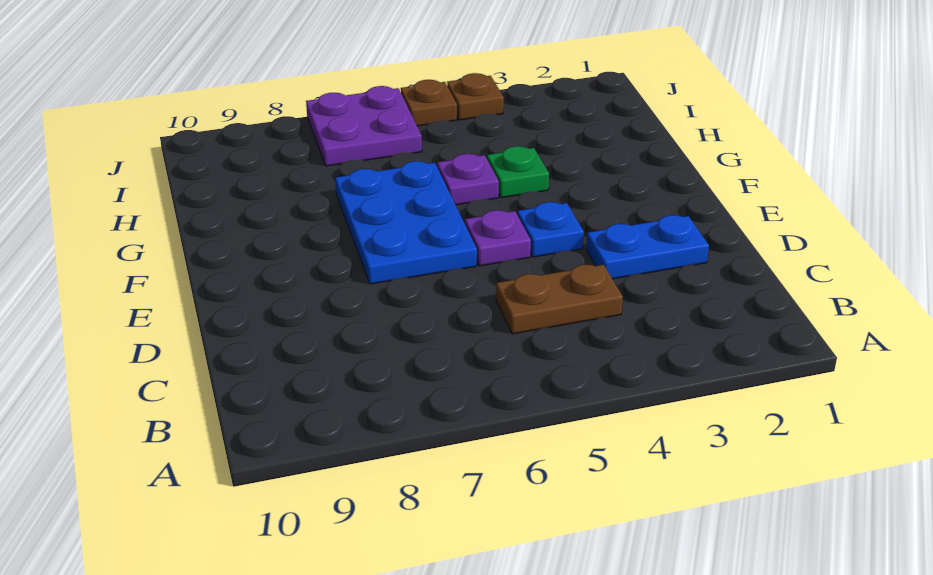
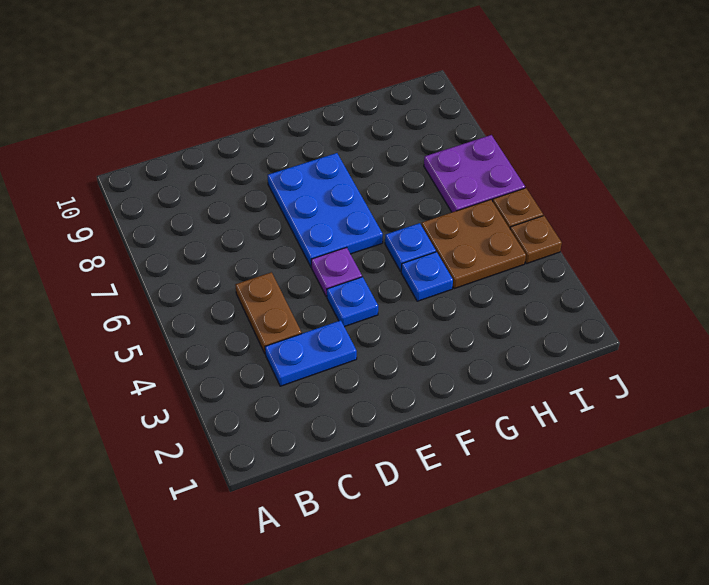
blue plate D2:D3 level 1 -> blue plate C3:D3 level 1
blue plate E6:G7 level 1 -> blue plate E6:F8 level 1
green plate G4 level 1 -> blue plate G4 level 1
purple plate G5 level 1 -> blue plate G5 level 1
none -> brown plate H4:I5 level 1

